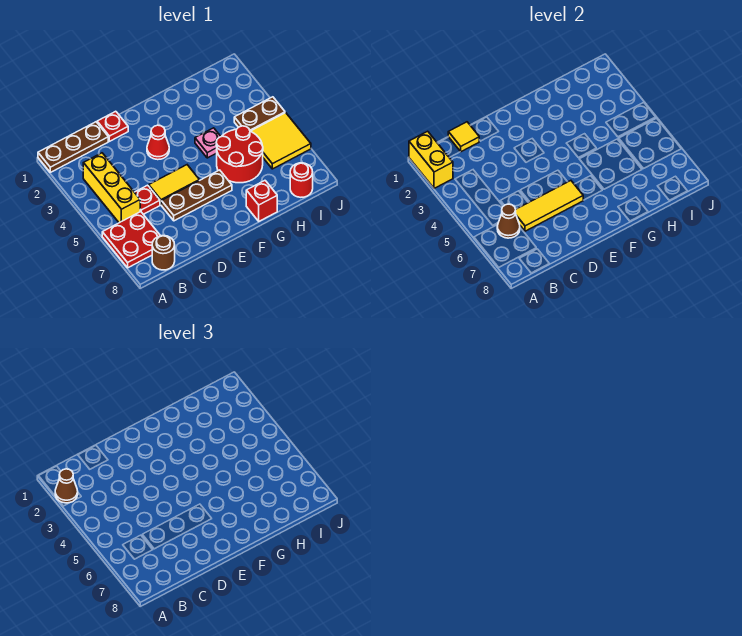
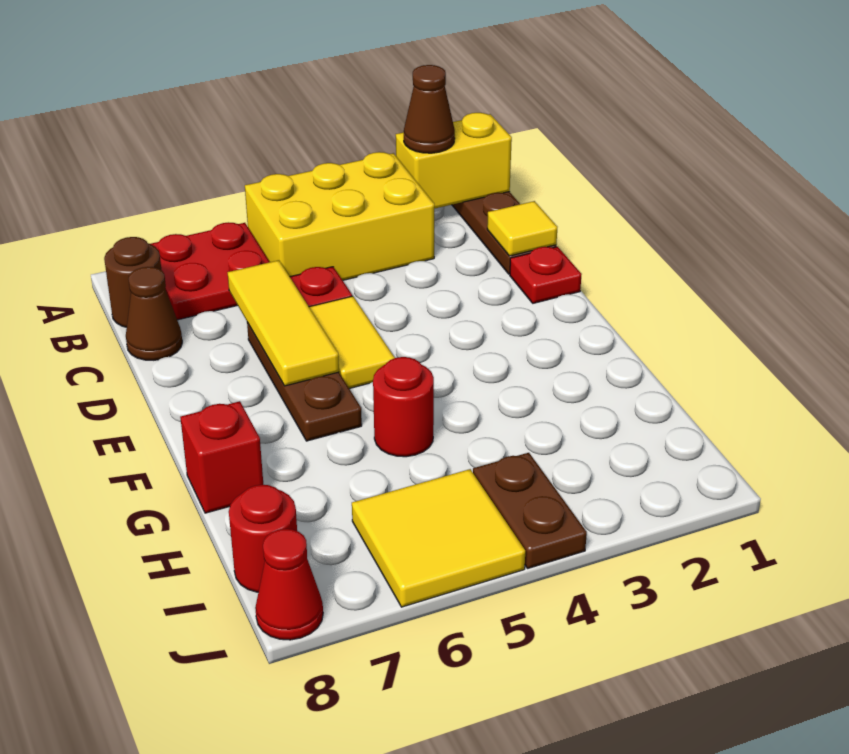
yellow brick B3:B5 level 1 -> yellow brick A3:B5 level 1
brown cone B6 level 2 -> brown cone C8 level 1
red cone E3 level 1 -> red cone J8 level 1
pink plate G4 level 1 -> none
red round brick G5:H6 level 1 -> red round brick G5 level 1

